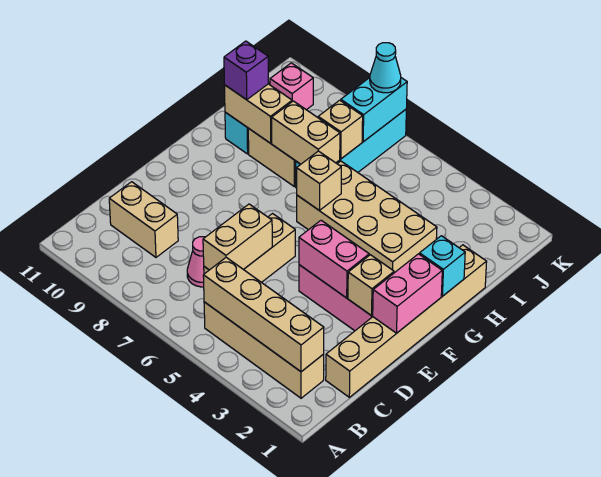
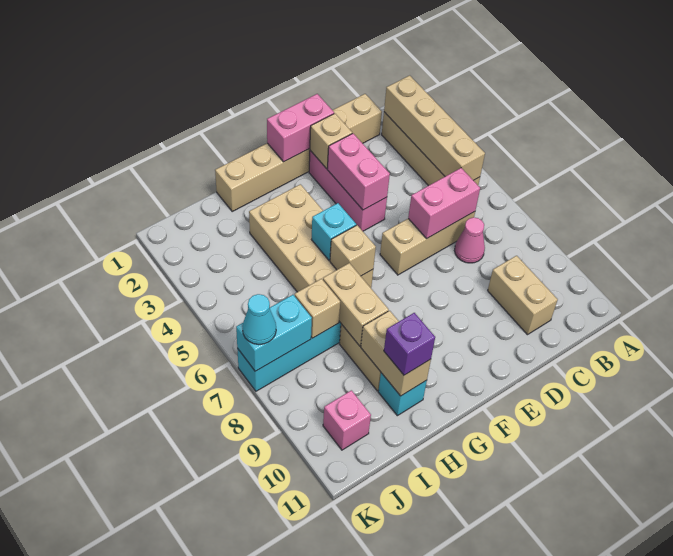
tan brick C6:D6 level 2 -> pink brick C6:D6 level 2
cyan brick G1 level 2 -> cyan brick G5 level 2

